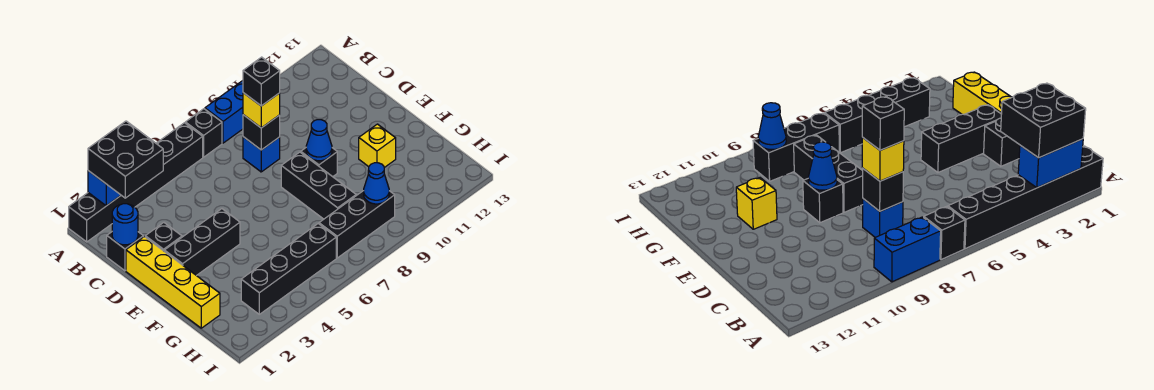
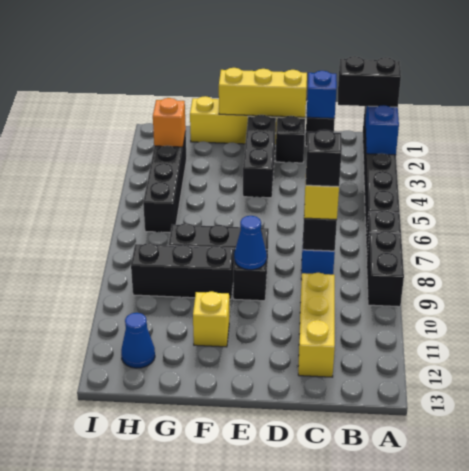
black brick A2:B3 level 3 -> black brick A2:B2 level 3
blue brick A8:A9 level 1 -> black brick A8:A9 level 1
blue round brick C1 level 2 -> blue brick C1 level 2
none -> yellow brick C10:C12 level 1
none -> yellow brick D1:F1 level 2
none -> orange brick H3 level 2
black brick H7:H9 level 1 -> black brick F9:H9 level 1
blue cone H9 level 2 -> blue cone H12 level 1

